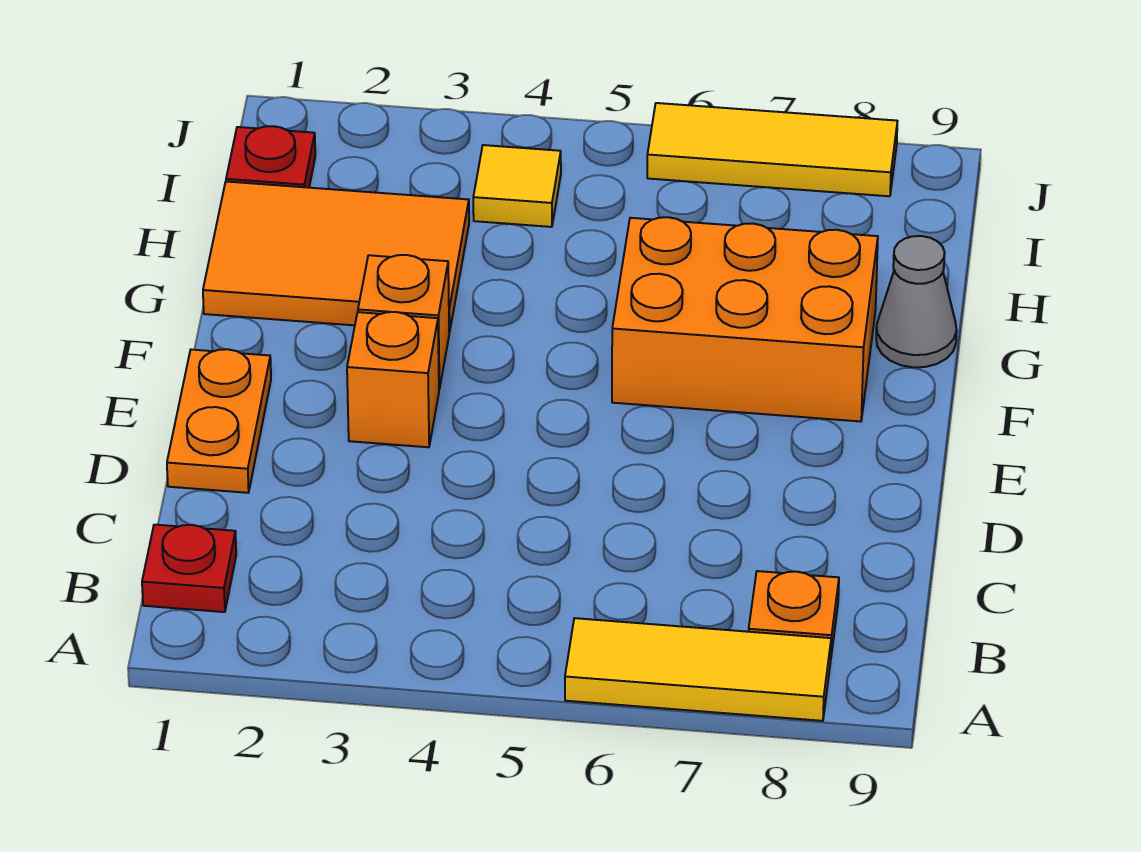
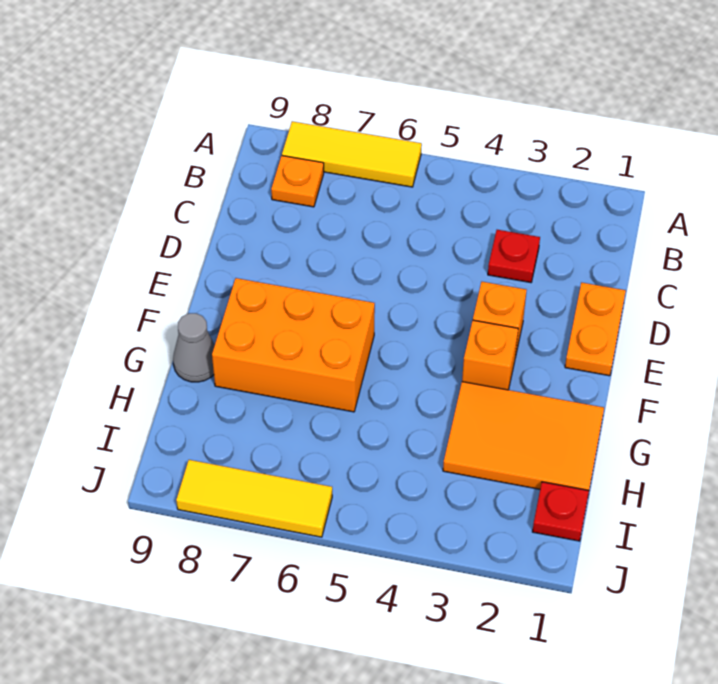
red plate B1 level 1 -> red plate C3 level 1
yellow tile I4 level 1 -> none

